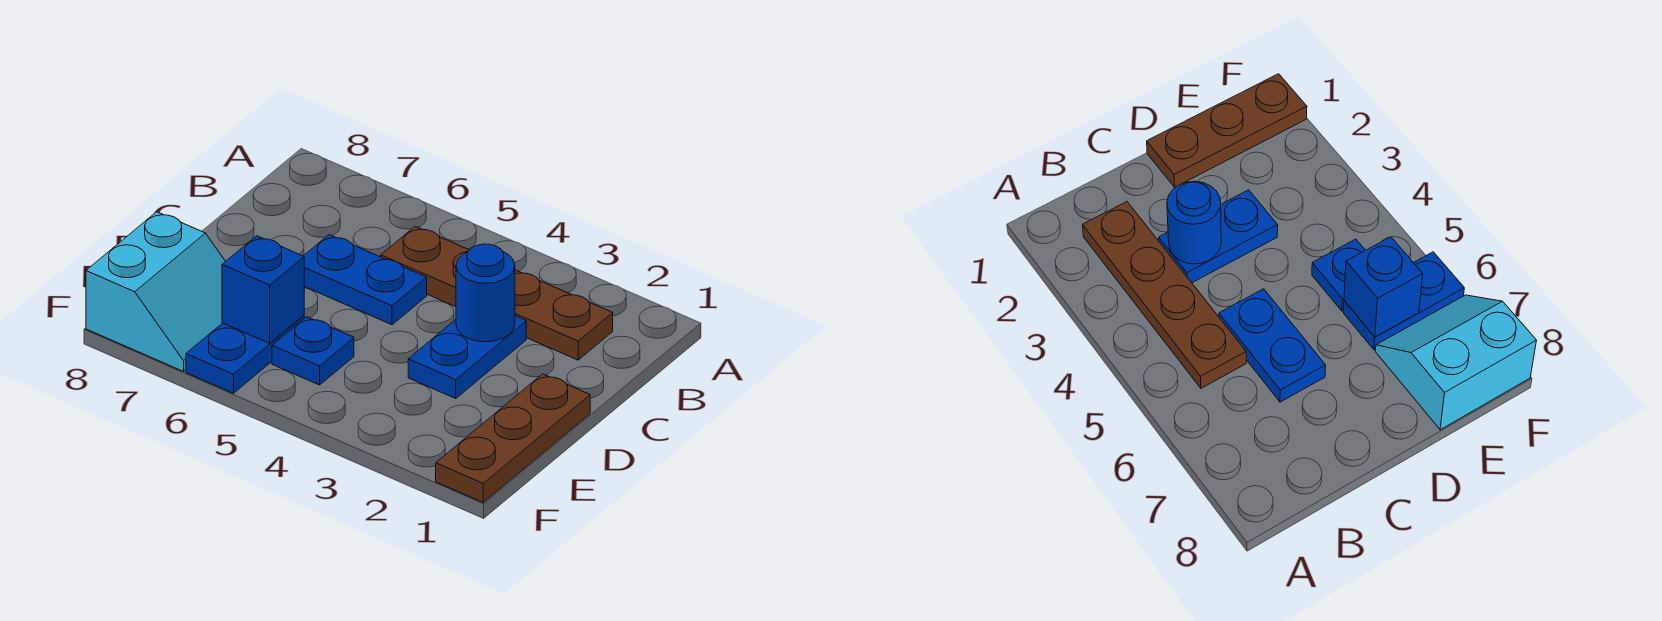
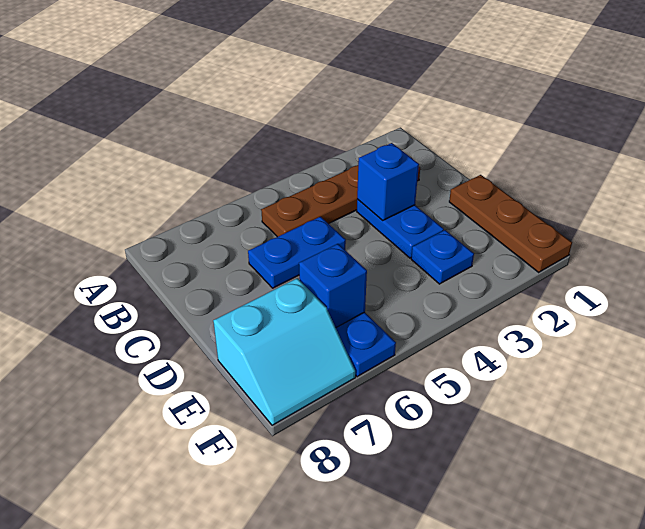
blue round brick C3 level 2 -> blue brick C3 level 2
blue plate E5 level 1 -> blue plate E3 level 1
cyan slope E7:F8 level 1 top 8 -> cyan slope E7:F8 level 1 top E

